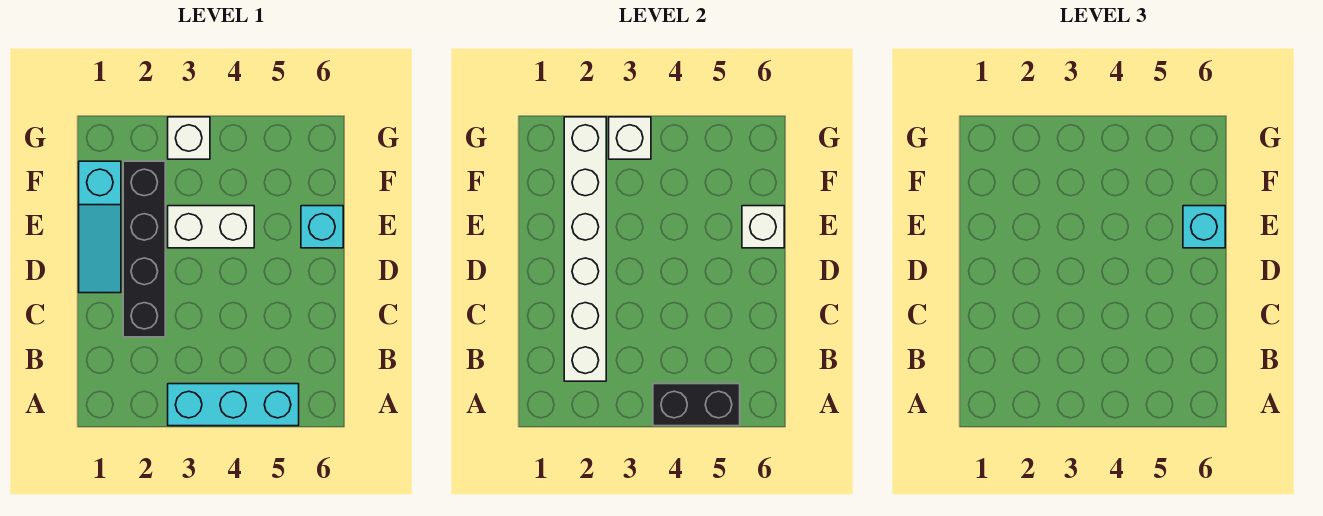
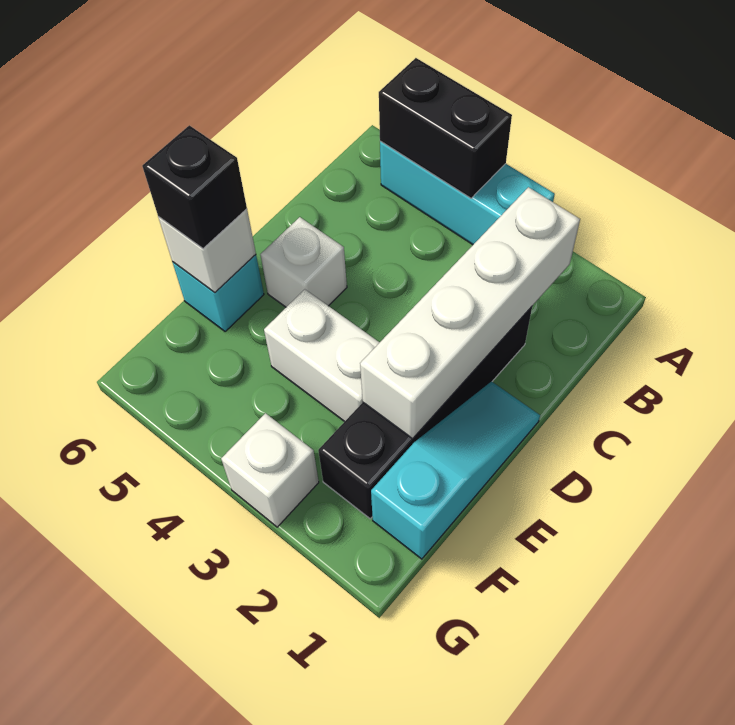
white brick B2:G2 level 2 -> white brick B2:E2 level 2
cyan brick E6 level 3 -> black brick E6 level 3
white brick G3 level 2 -> white brick D5 level 1

